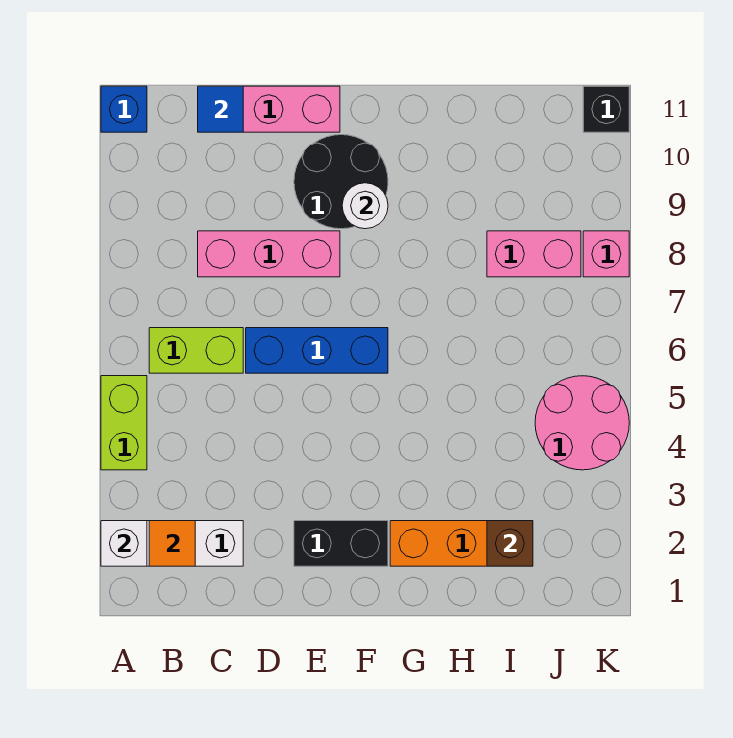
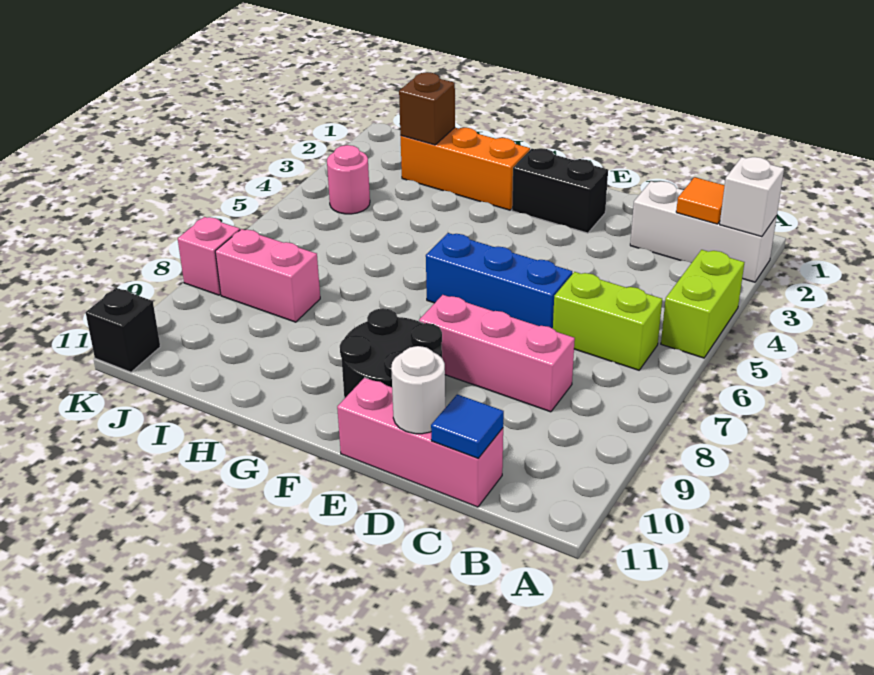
blue brick A11 level 1 -> none
white round brick F9 level 2 -> white round brick D11 level 2
pink round brick J4:K5 level 1 -> pink round brick J4 level 1

